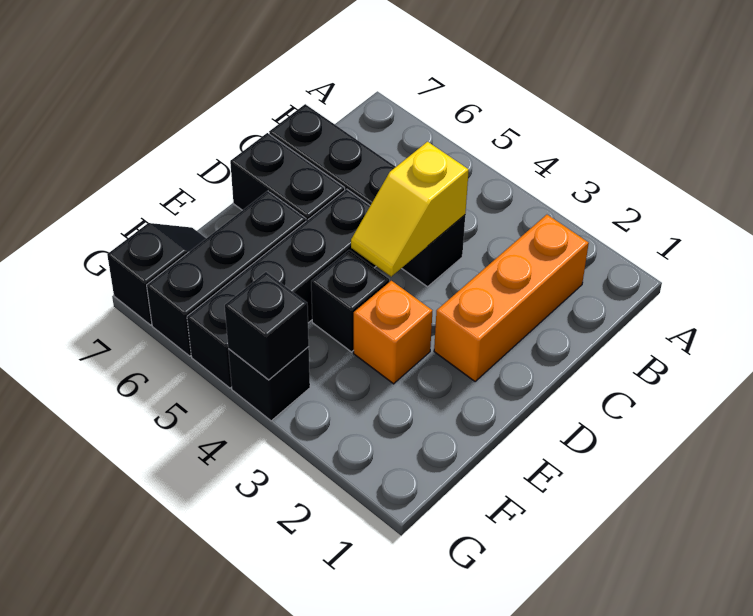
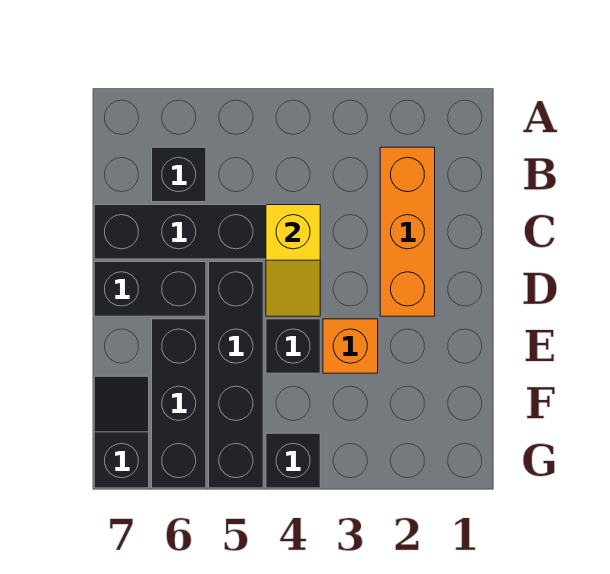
black brick G4 level 2 -> black brick B6 level 1

